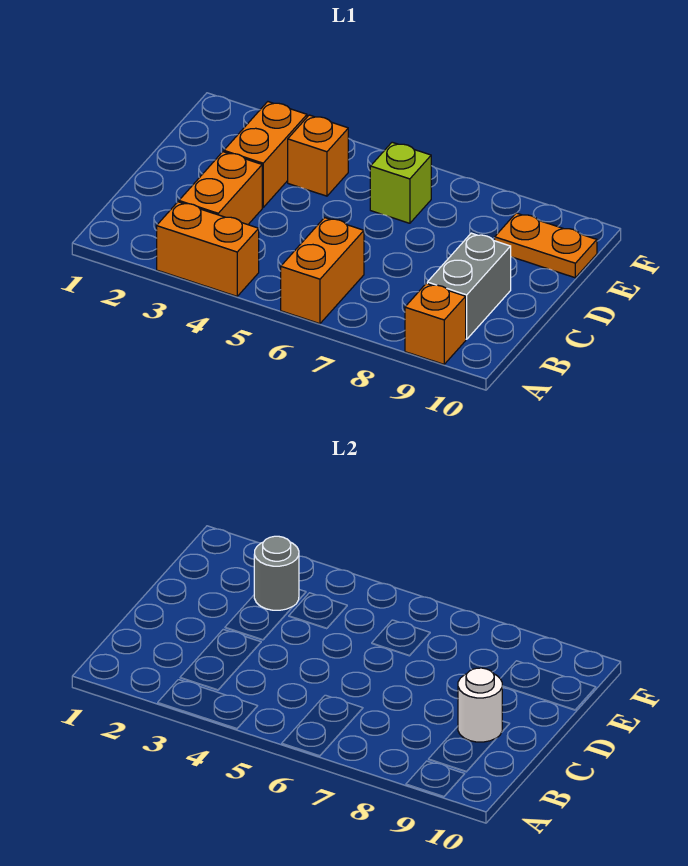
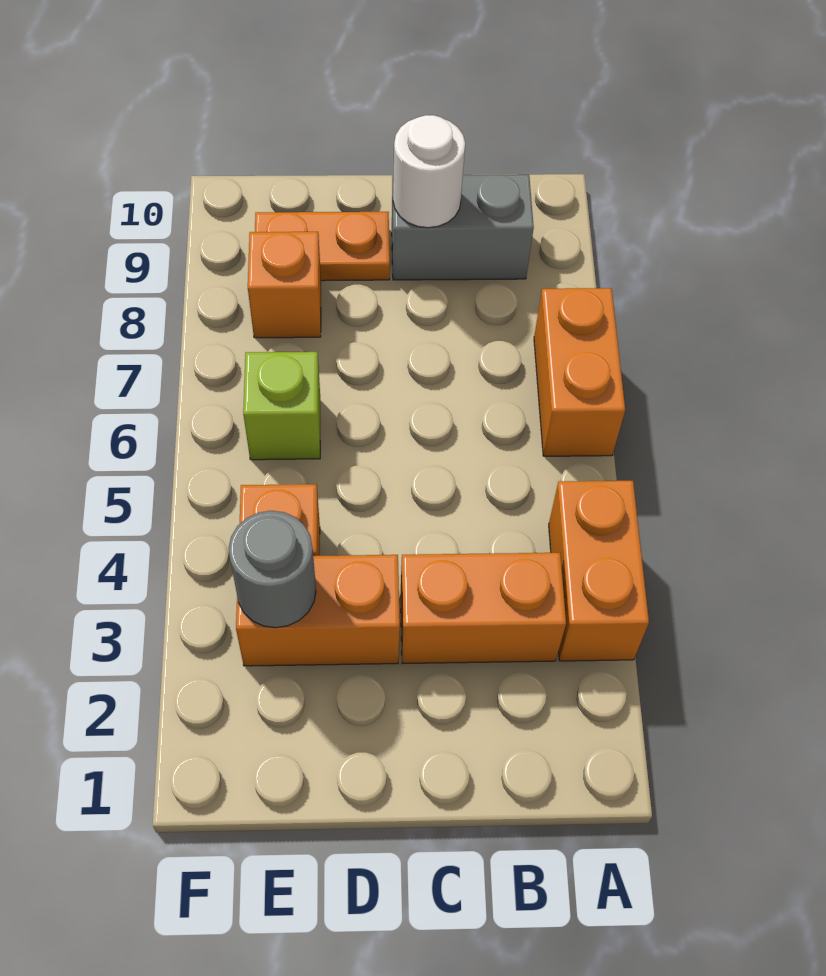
orange brick A6:B6 level 1 -> orange brick A6:A7 level 1
orange brick A9 level 1 -> orange brick E8 level 1
orange plate E9:E10 level 1 -> orange plate D9:E9 level 1

